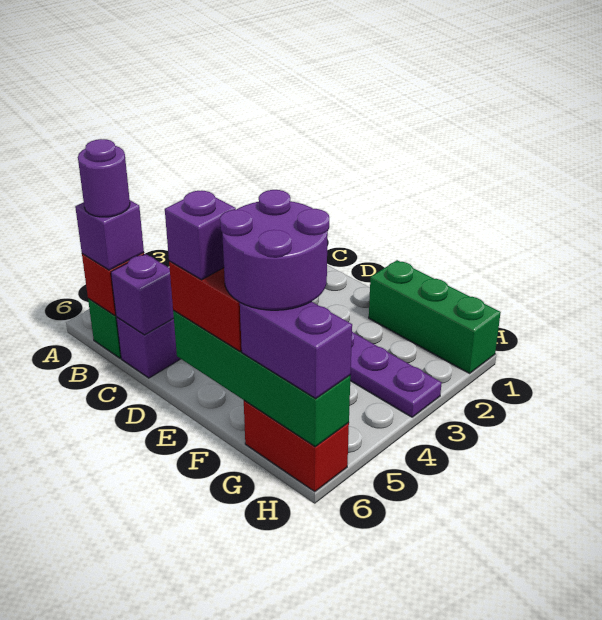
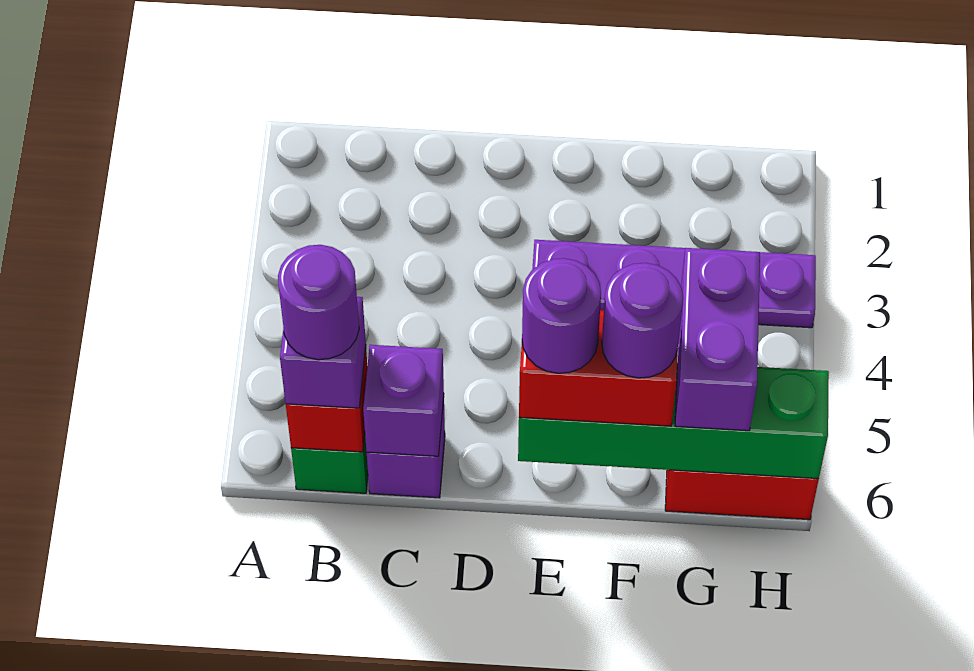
purple brick E6 level 4 -> purple round brick E6 level 4
green brick F1:H1 level 1 -> none
purple round brick F5:G6 level 4 -> purple round brick F6 level 4
purple brick G6:H6 level 3 -> purple brick G5:G6 level 3

